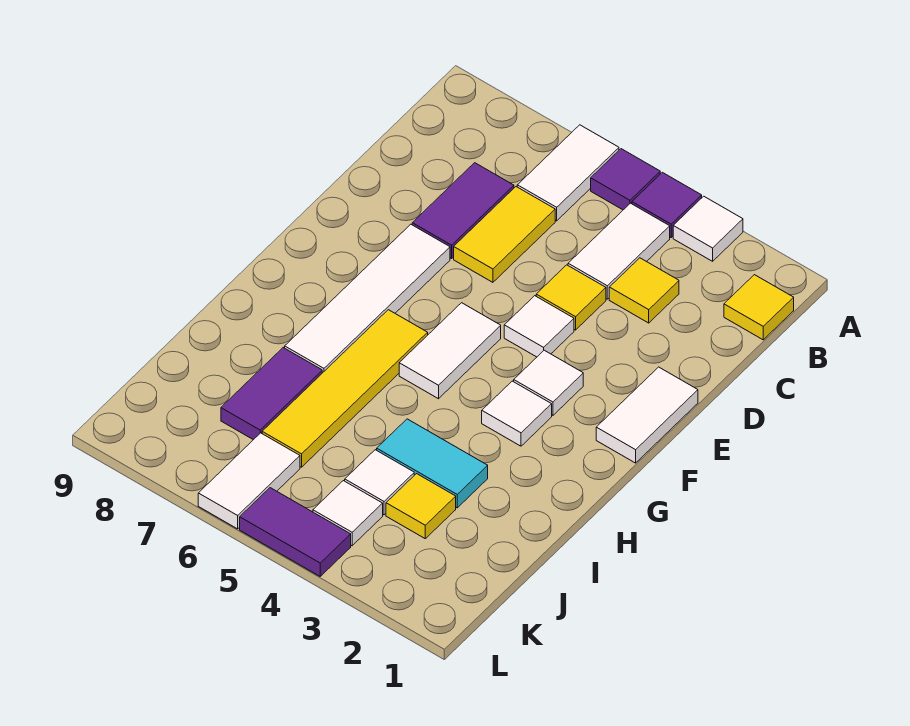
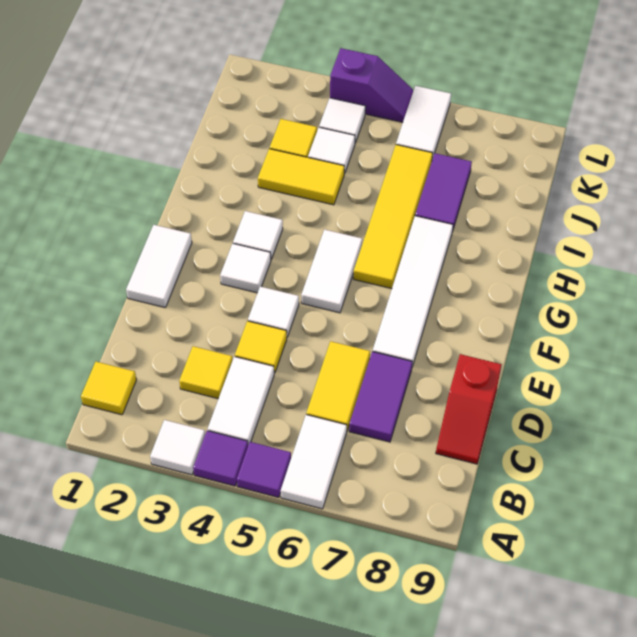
none -> red slope C9:D9 level 1 top D
cyan tile I3:I4 level 1 -> yellow tile I3:I4 level 1
purple tile L4:L5 level 1 -> purple slope L4:L5 level 1 top 4

